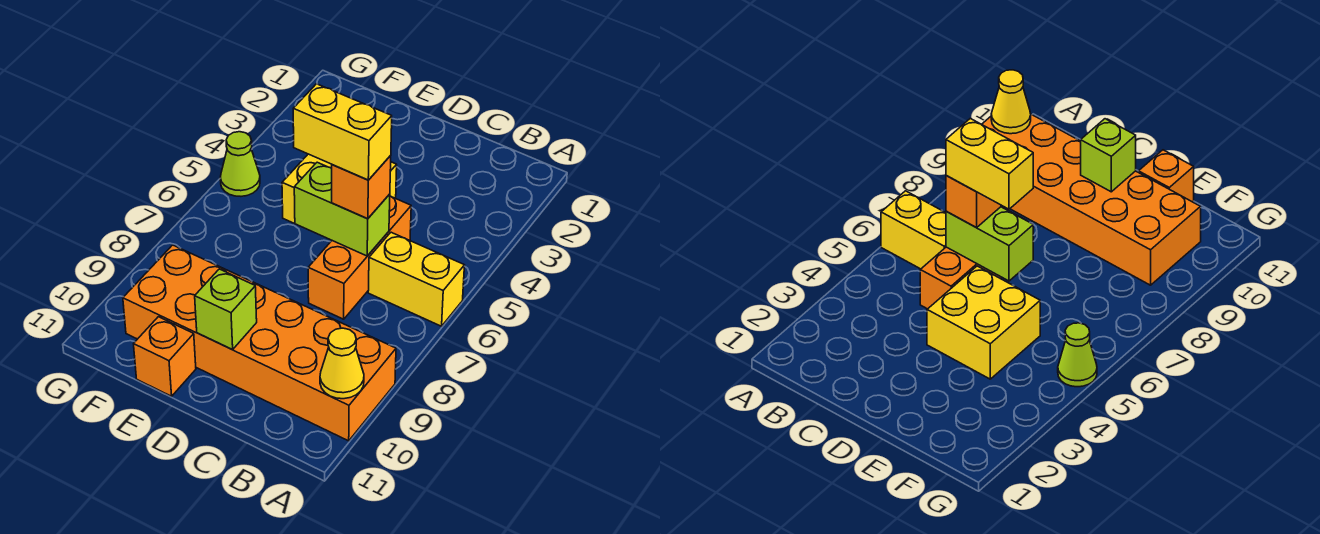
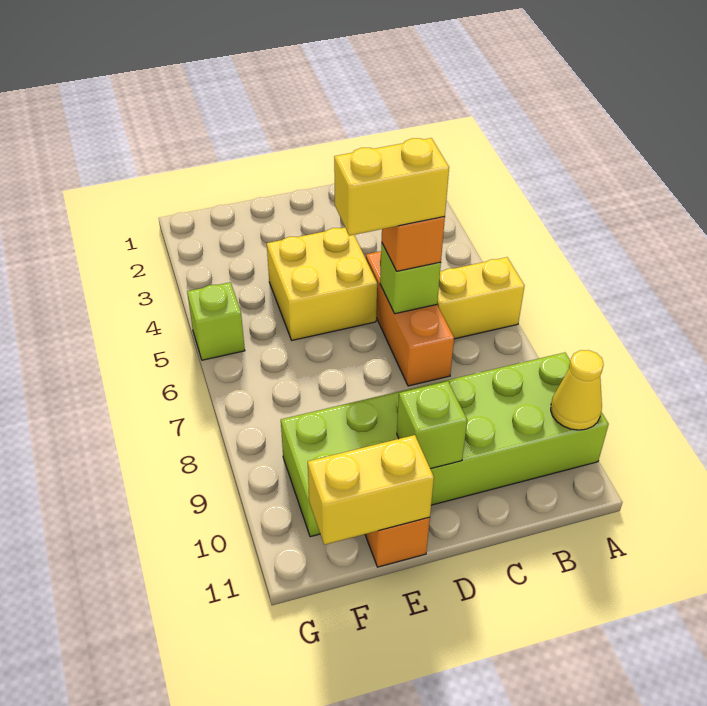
orange brick A9:F10 level 1 -> lime brick A9:F10 level 1
lime brick C6:D6 level 2 -> lime brick C6 level 2
none -> yellow brick E11:F11 level 2
lime cone G5 level 1 -> lime brick G5 level 1

